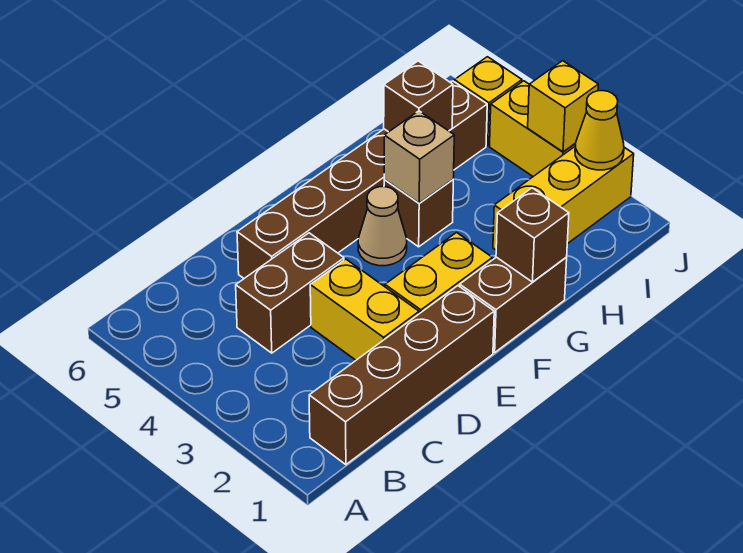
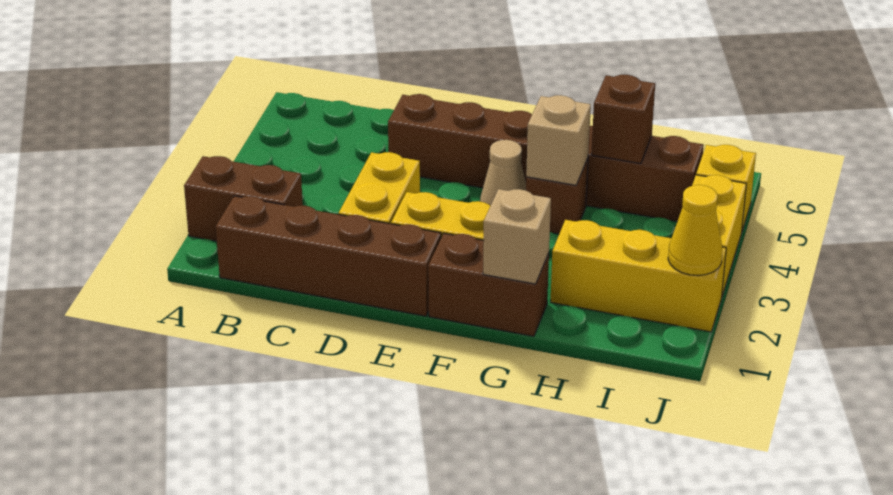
brown brick C4:D4 level 1 -> brown brick A2:B2 level 1
brown brick G1 level 2 -> tan brick G1 level 2
yellow brick J3 level 2 -> none

